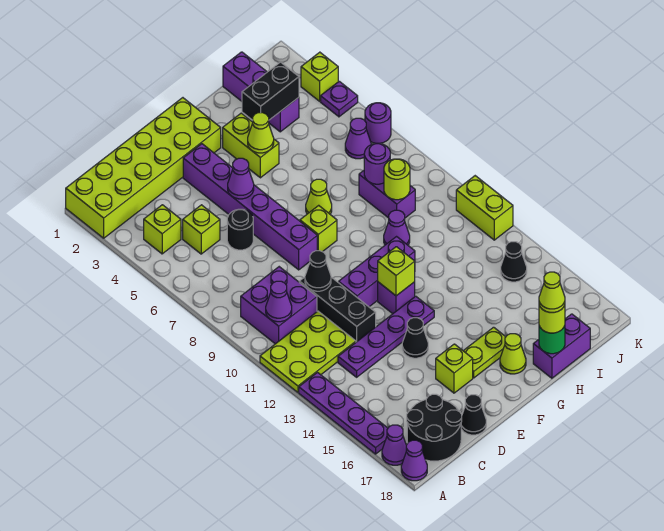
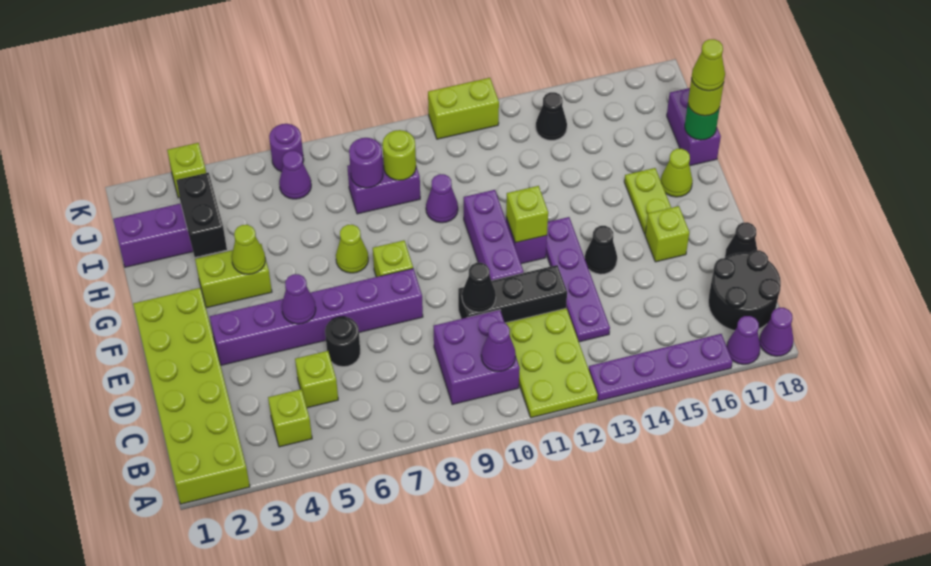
purple plate K4 level 1 -> none

